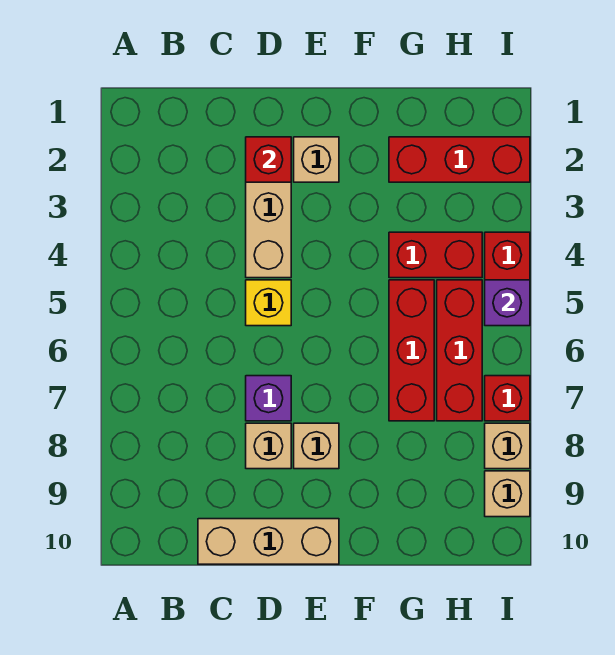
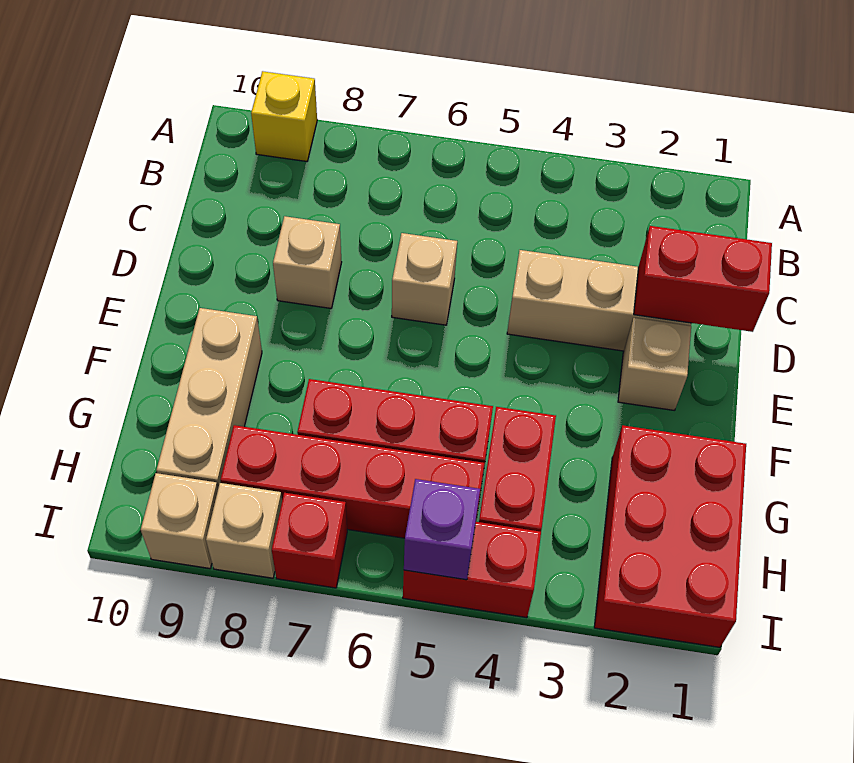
tan brick C10:E10 level 1 -> tan brick F9:H9 level 1
red brick D2 level 2 -> red brick D1:D2 level 2
yellow brick D5 level 1 -> yellow brick A9 level 1
purple brick D7 level 1 -> none
tan brick E8 level 1 -> tan brick D6 level 1
red brick G2:I2 level 1 -> red brick G1:I2 level 1
red brick H5:H7 level 1 -> red brick H5:H8 level 1

